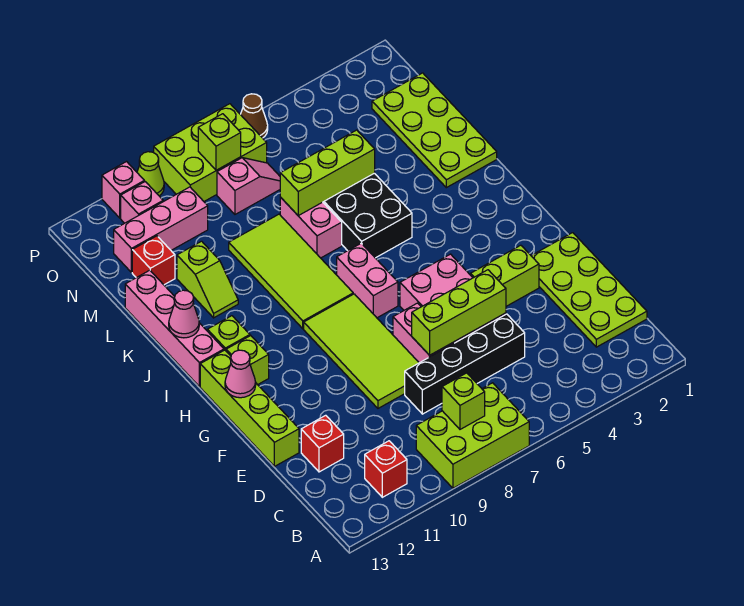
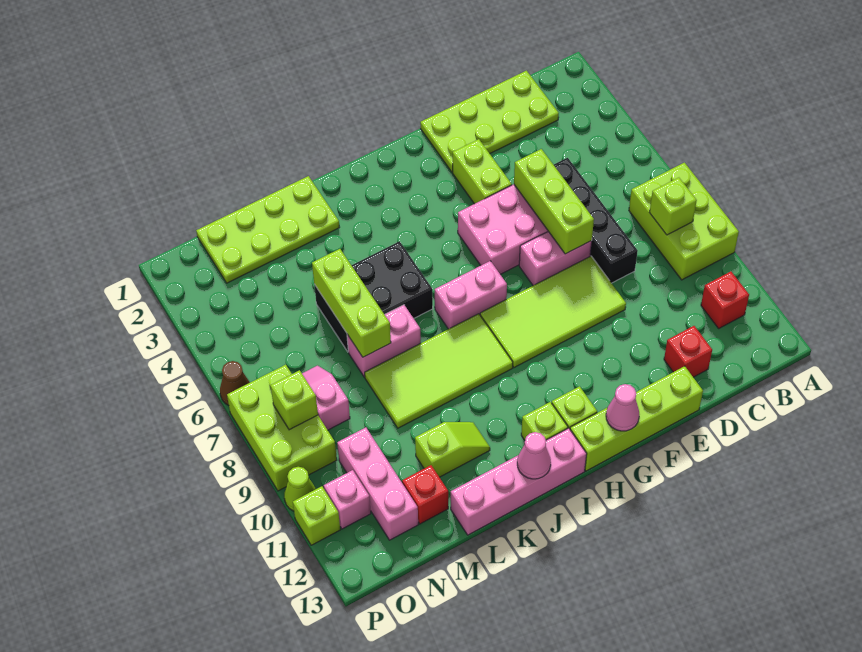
pink brick P11 level 1 -> lime brick P11 level 1

